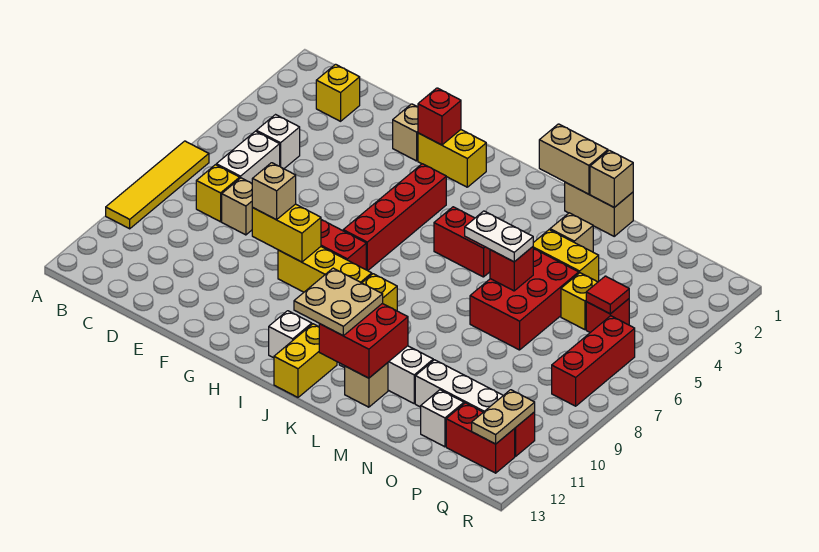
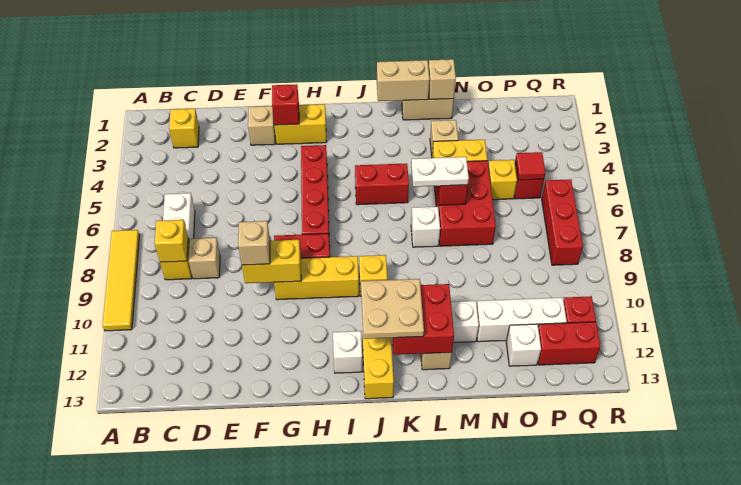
white brick C5 level 1 -> white brick L7 level 1
none -> yellow brick C8 level 2
tan plate Q11:Q12 level 2 -> none

